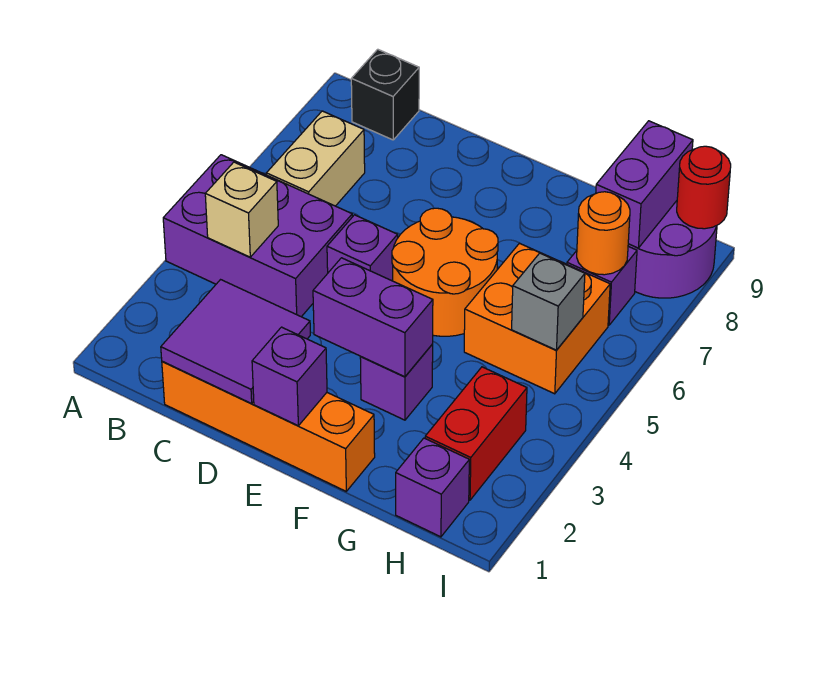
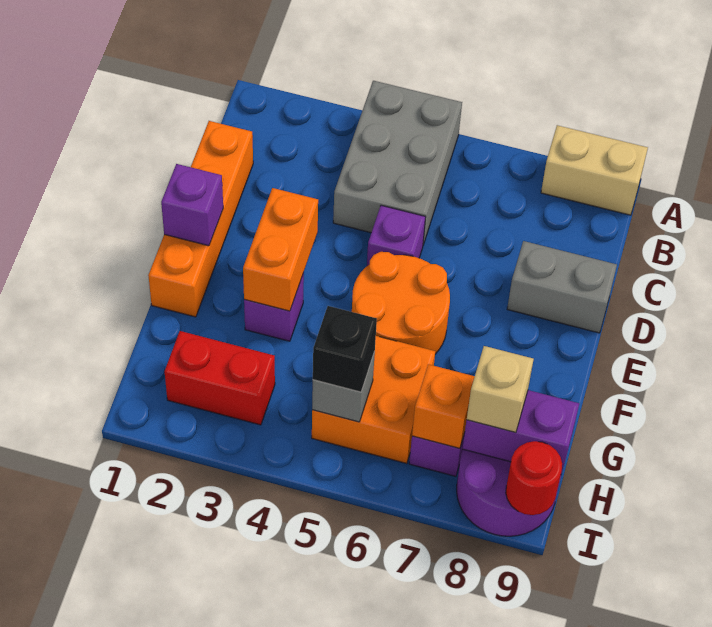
purple brick A4:C5 level 1 -> grey brick A4:C5 level 1
tan brick B4 level 2 -> tan brick H8 level 3
tan brick B6:B7 level 1 -> tan brick A8:A9 level 1
black brick B9 level 1 -> black brick H5 level 3
purple tile C1:D2 level 2 -> none
none -> grey brick D8:D9 level 1
purple brick E3:F3 level 2 -> orange brick E3:F3 level 2
purple brick H1 level 1 -> none
orange round brick H7 level 2 -> orange brick H7 level 2

